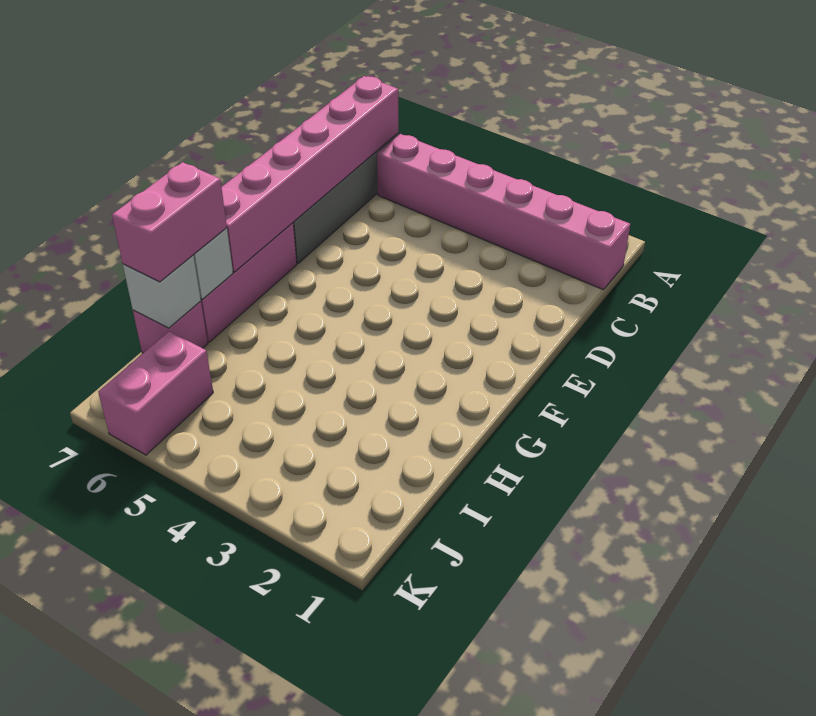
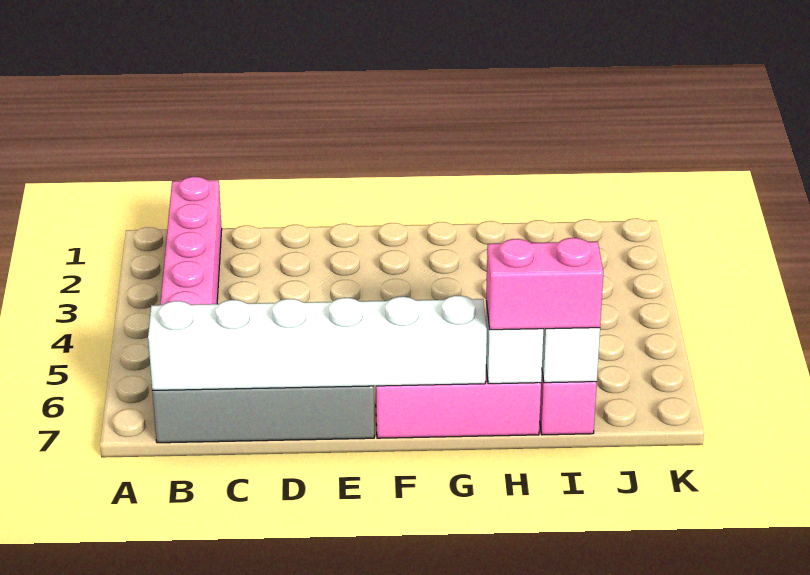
pink brick B7:G7 level 2 -> white brick B7:G7 level 2
pink brick J6:K6 level 1 -> none

